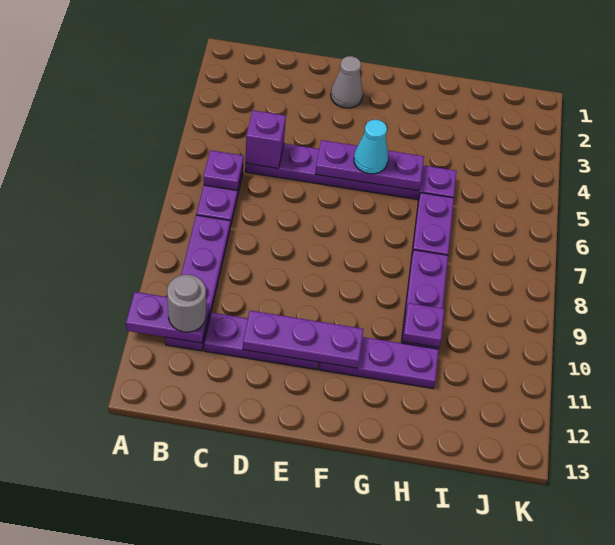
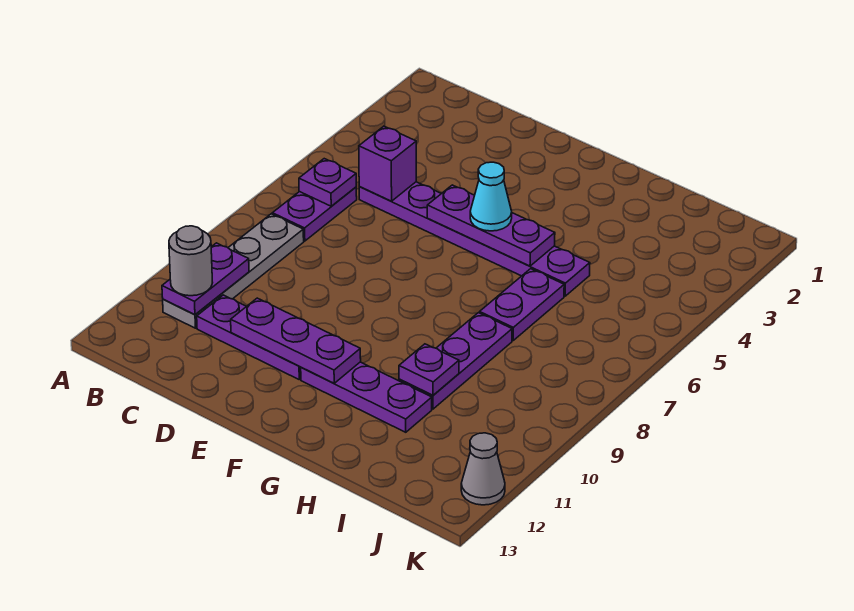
purple plate A11:B11 level 2 -> purple plate B10:B11 level 2
purple plate B8:B11 level 1 -> grey plate B8:B11 level 1
grey cone E2 level 1 -> grey cone K12 level 1

